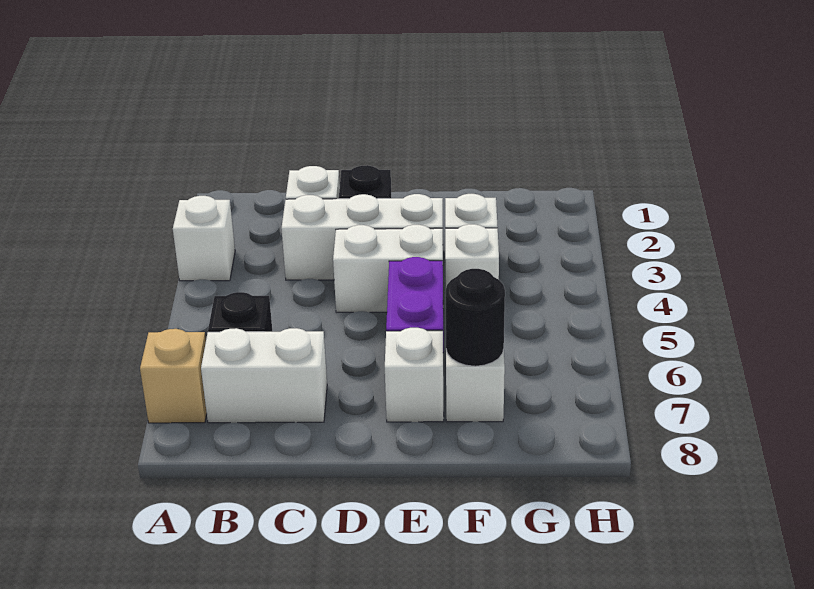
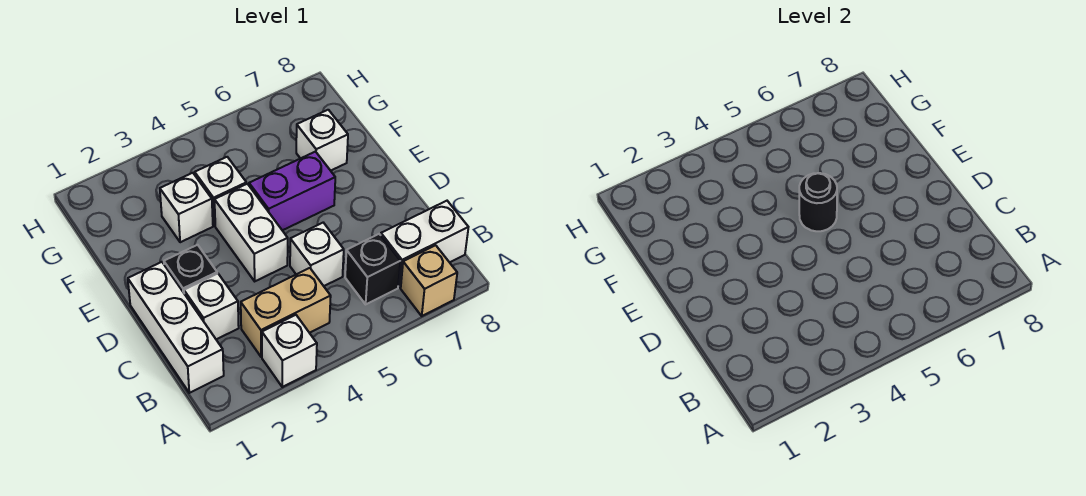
none -> tan brick B3:B4 level 1
white brick B7:C7 level 1 -> white brick B7:B8 level 1
white brick C3:E3 level 1 -> white brick B1:D1 level 1
white brick E7 level 1 -> white brick C5 level 1
black round brick F7 level 2 -> black round brick E5 level 2

